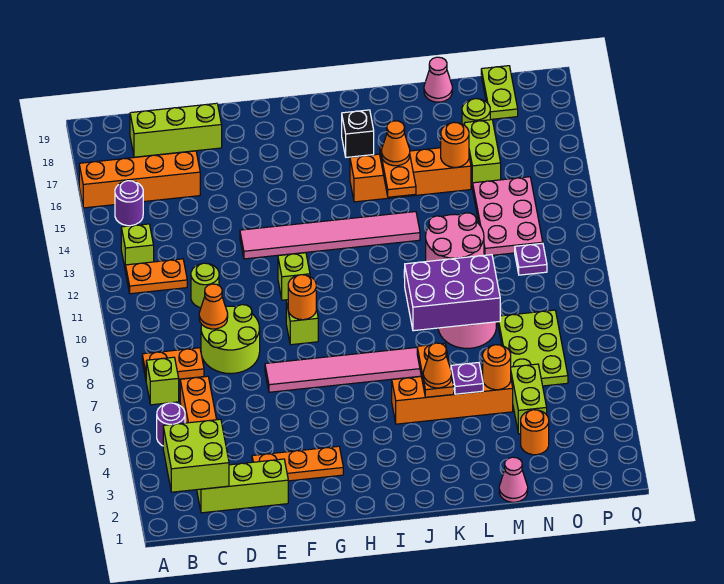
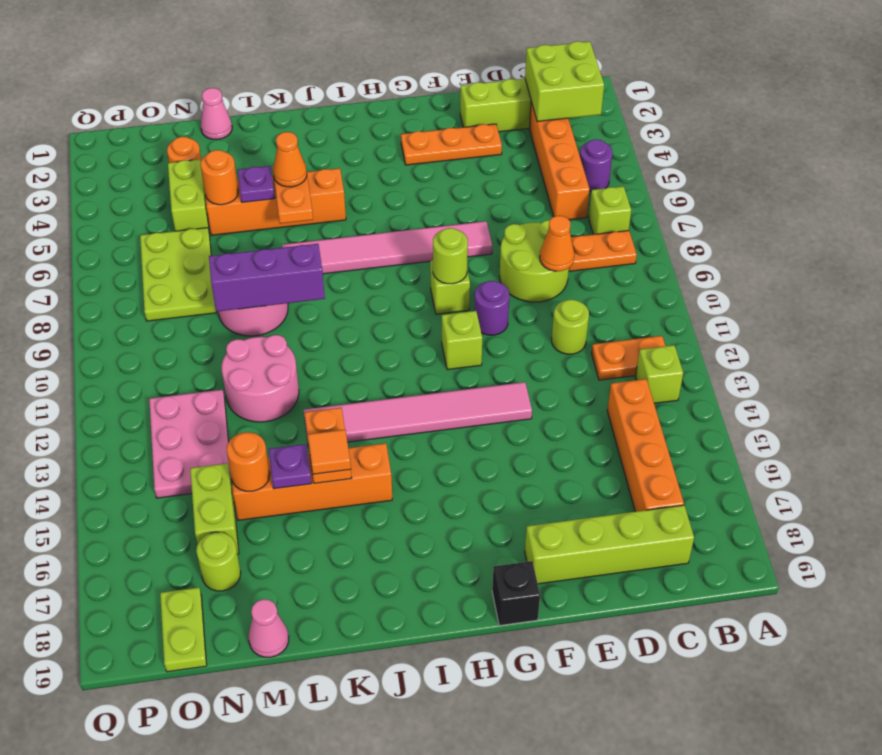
orange brick A16:D16 level 1 -> orange brick C14:C17 level 1
purple round brick B15 level 1 -> purple round brick F10 level 1
lime brick C18:E18 level 1 -> lime brick C18:F18 level 1
orange round brick G9 level 2 -> lime round brick G9 level 2
black brick J17 level 1 -> black brick G19 level 1
purple brick K8:M9 level 2 -> purple brick K9:M9 level 2
orange cone K15 level 3 -> orange tile K15 level 3
purple plate O11 level 1 -> purple plate L15 level 2

